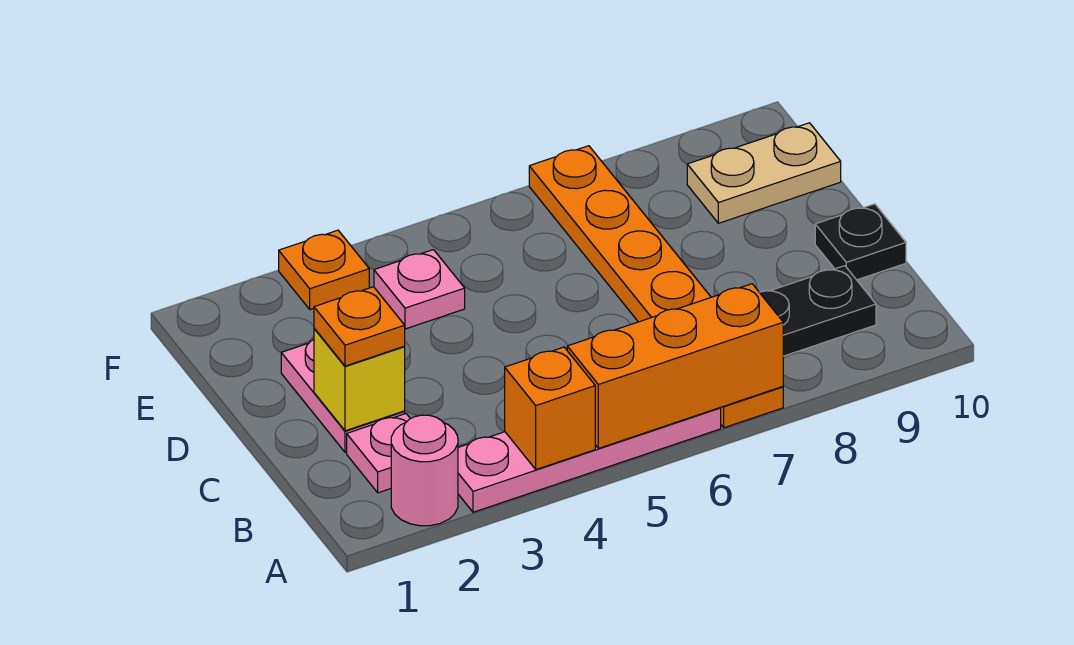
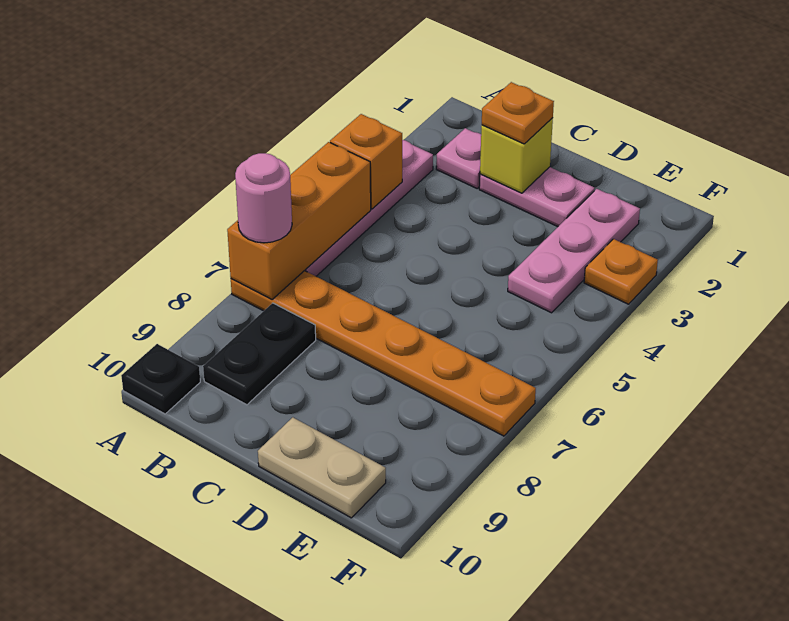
pink round brick A2 level 1 -> pink round brick A7 level 3
black plate C10 level 1 -> black plate A10 level 1
pink plate E4 level 1 -> pink plate E2:E4 level 1
tan plate E9:E10 level 1 -> tan plate D10:E10 level 1

